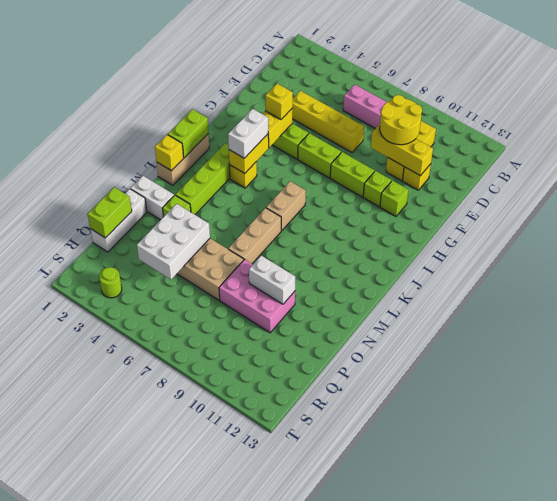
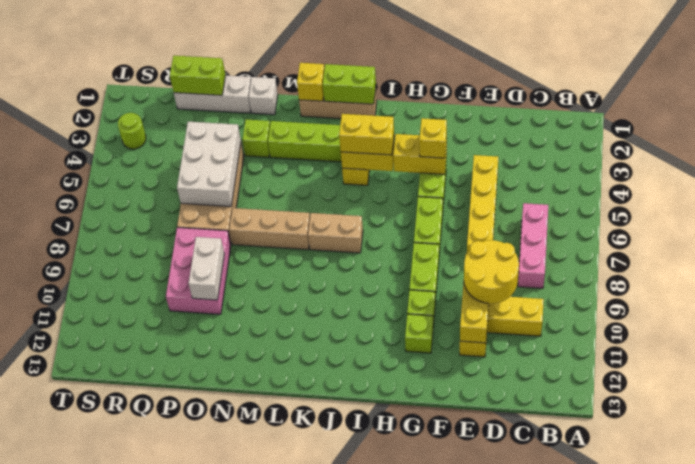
white brick I4:J4 level 3 -> yellow brick I4:J4 level 3
white brick N1:N2 level 1 -> white brick N1 level 1
white brick O4:Q5 level 2 -> white brick O4:P6 level 2

